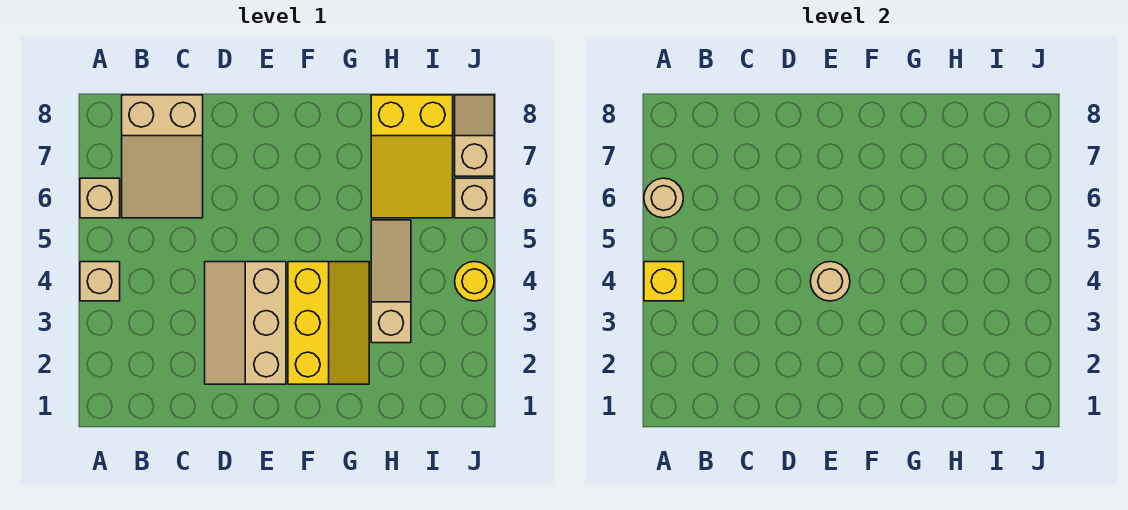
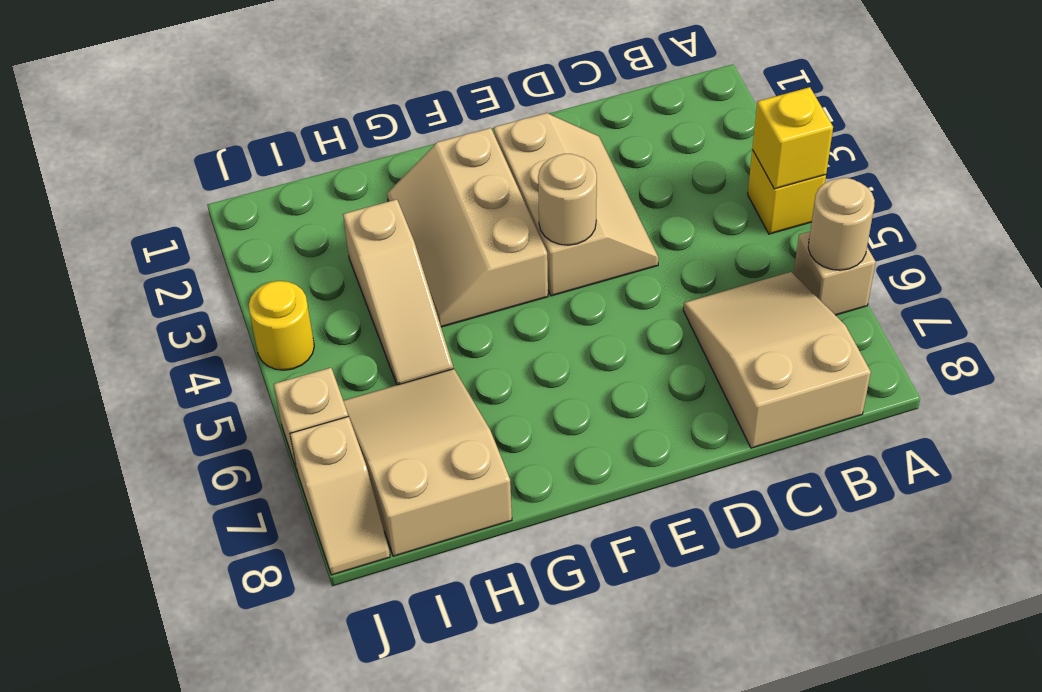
tan brick A4 level 1 -> yellow brick A4 level 1
yellow slope F2:G4 level 1 top F -> tan slope F2:G4 level 1 top F
yellow slope H6:I8 level 1 top 8 -> tan slope H6:I8 level 1 top 8

